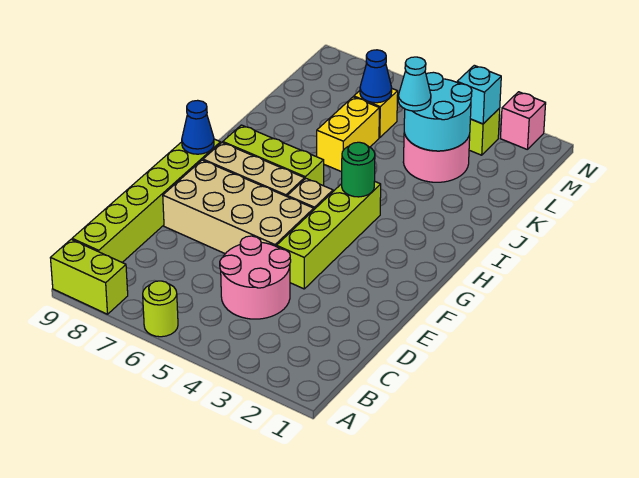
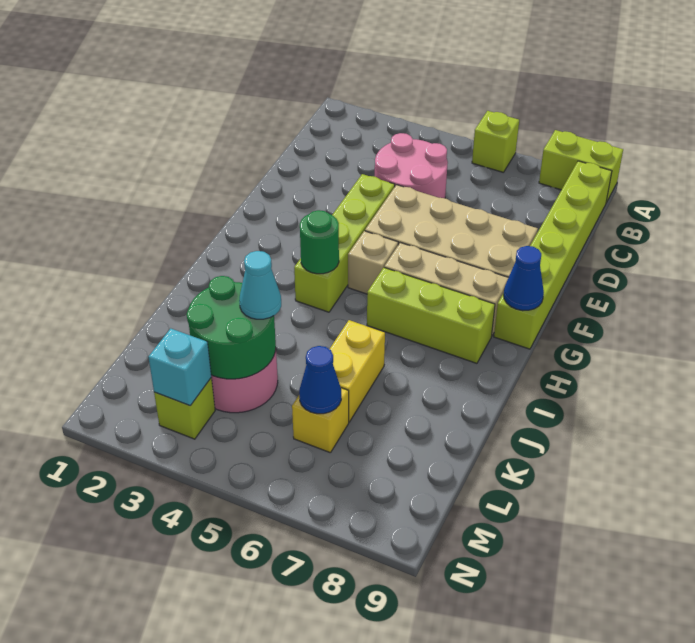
lime round brick A6 level 1 -> lime brick A6 level 1
cyan round brick K3:L4 level 2 -> green round brick K3:L4 level 2
pink brick N2 level 1 -> none

